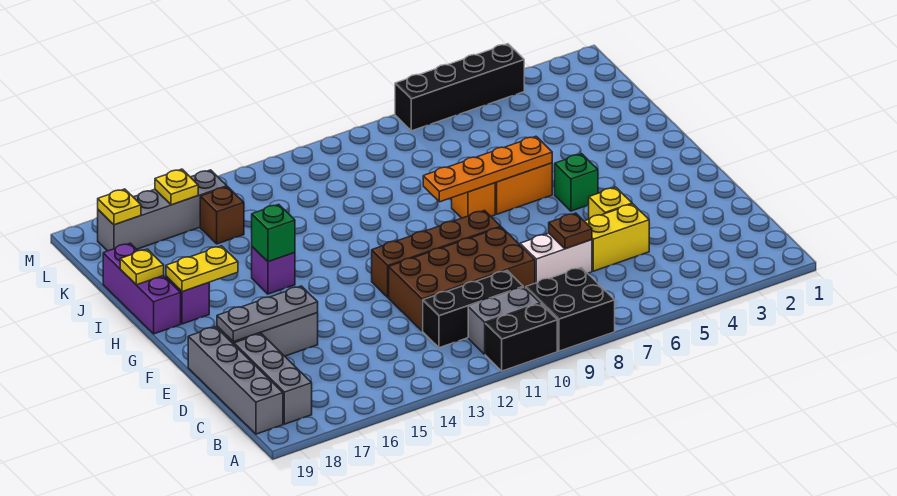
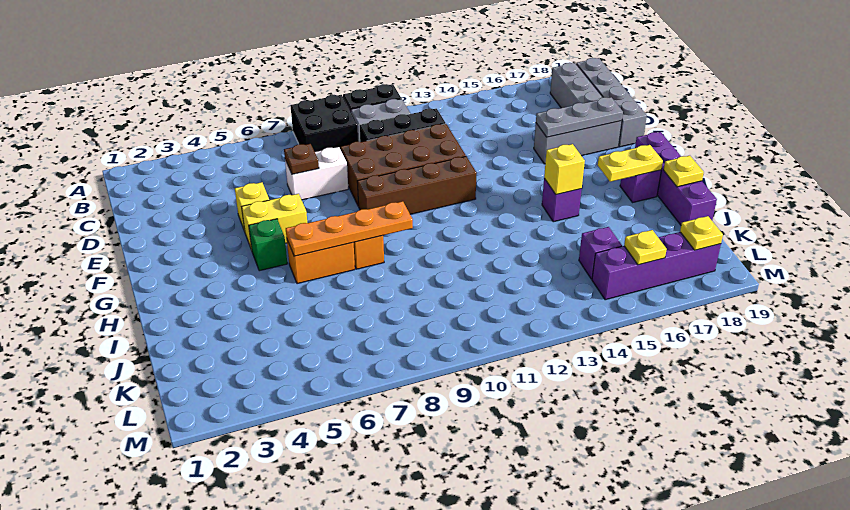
yellow brick D5:D6 level 1 -> yellow brick F5:F6 level 1
green brick H15 level 2 -> yellow brick H15 level 2
purple brick H19:J19 level 1 -> purple brick G19:J19 level 1
brown brick K15 level 1 -> purple brick K15 level 1
grey brick L15:L18 level 1 -> purple brick L15:L18 level 1
black brick M4:M7 level 1 -> none

